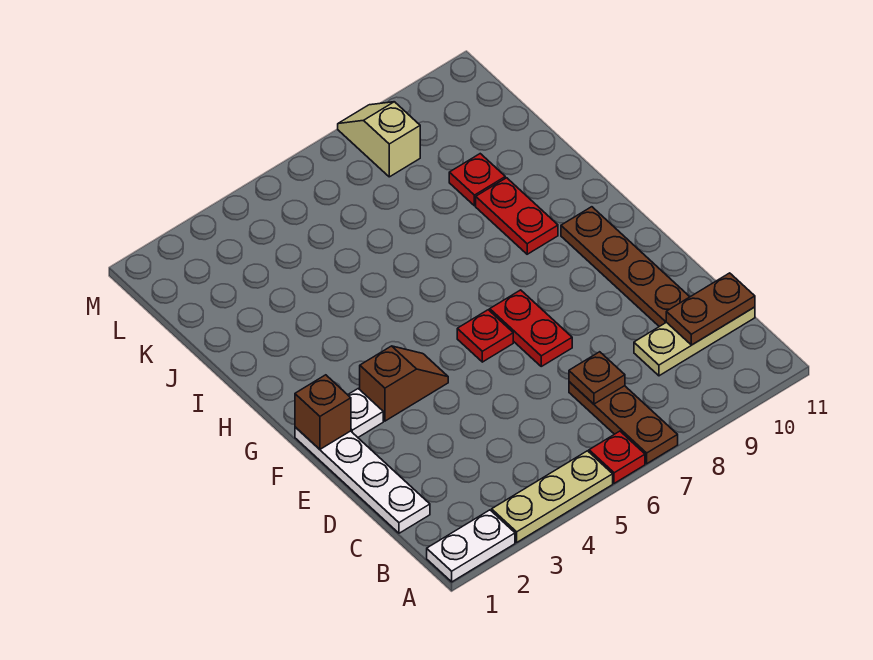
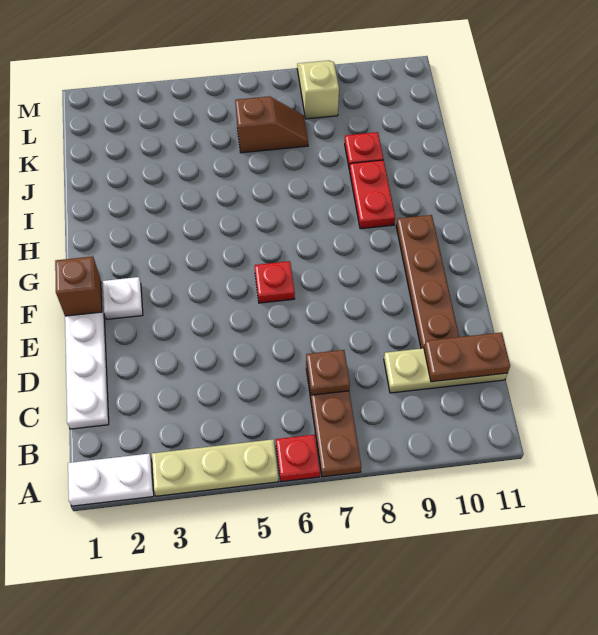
red plate E7:F7 level 1 -> none
brown slope F3:F4 level 1 top 3 -> brown slope K6:K7 level 1 top 6

